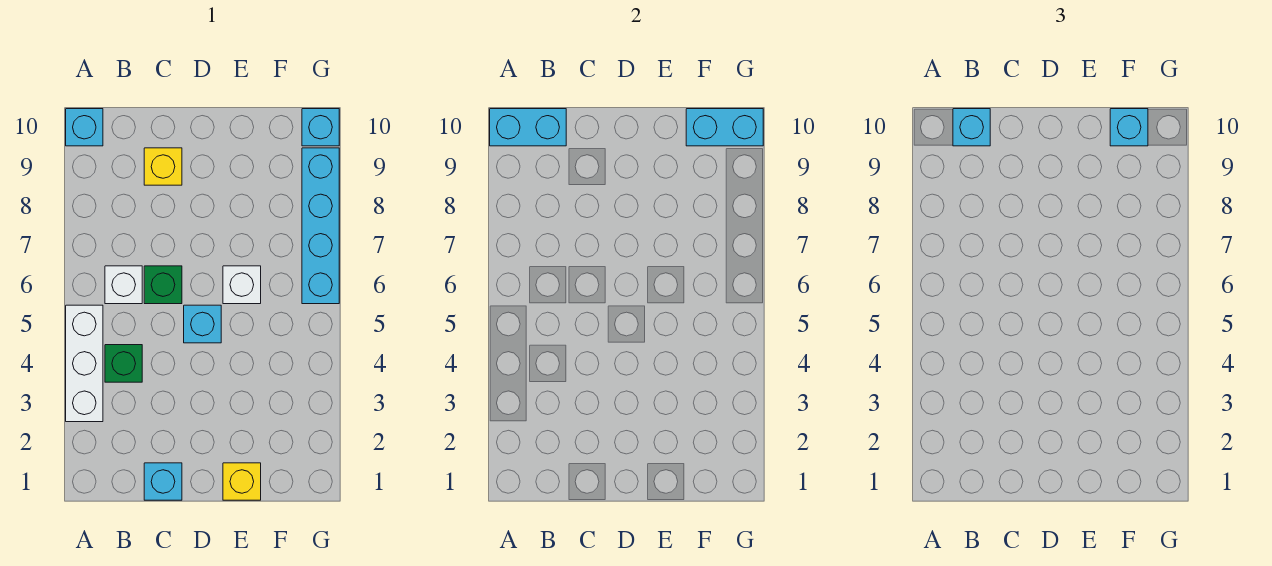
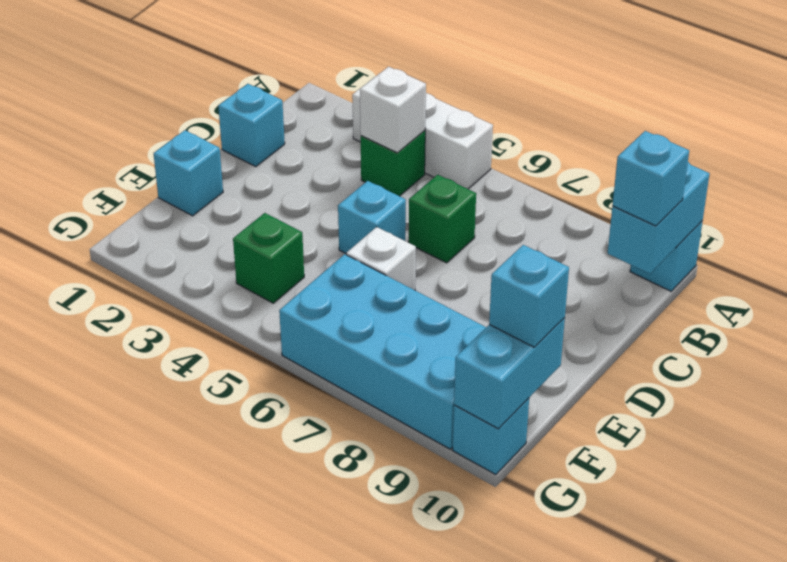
white brick B6 level 1 -> white brick B4 level 2
yellow brick C9 level 1 -> none
yellow brick E1 level 1 -> cyan brick E1 level 1
none -> green brick F4 level 1
cyan brick G6:G9 level 1 -> cyan brick F6:G9 level 1

